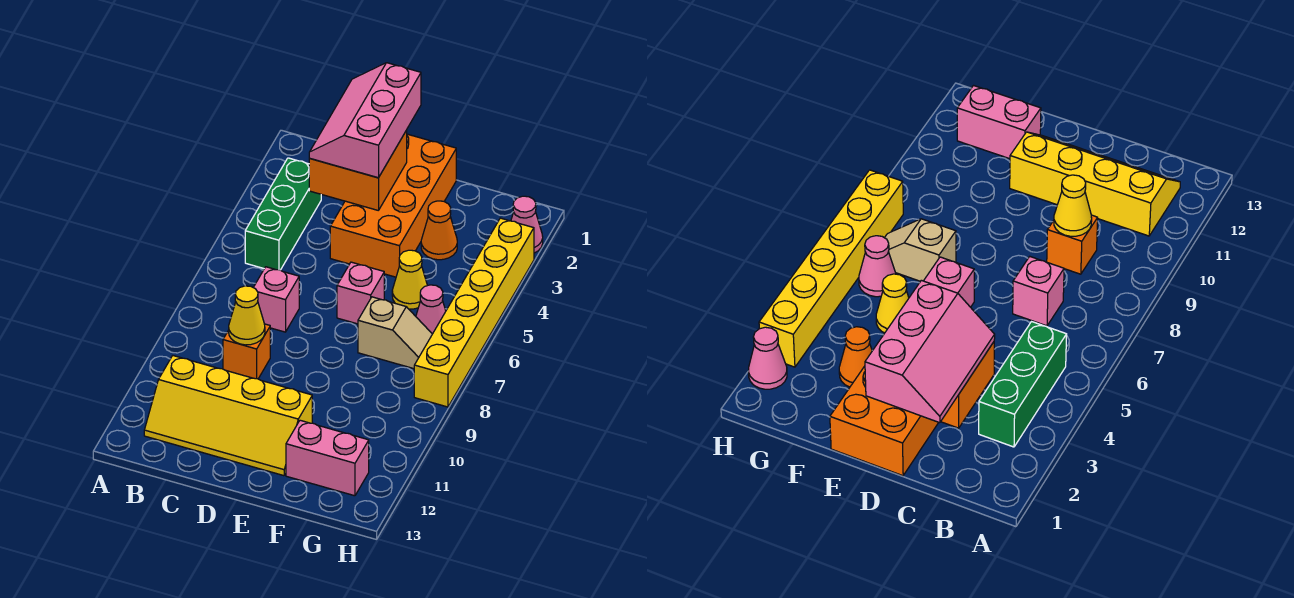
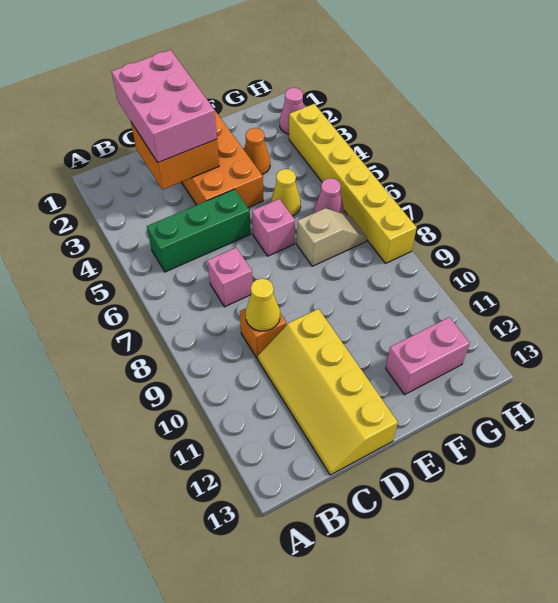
green brick B3:B5 level 1 -> green brick B5:D5 level 1
yellow slope B11:E12 level 1 top 11 -> yellow slope C10:D13 level 1 top D
pink slope C1:D3 level 3 top D -> pink brick C1:D3 level 3

